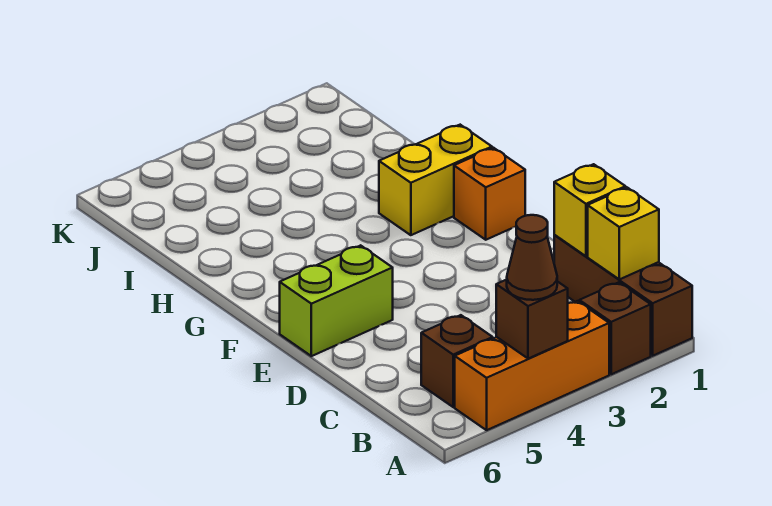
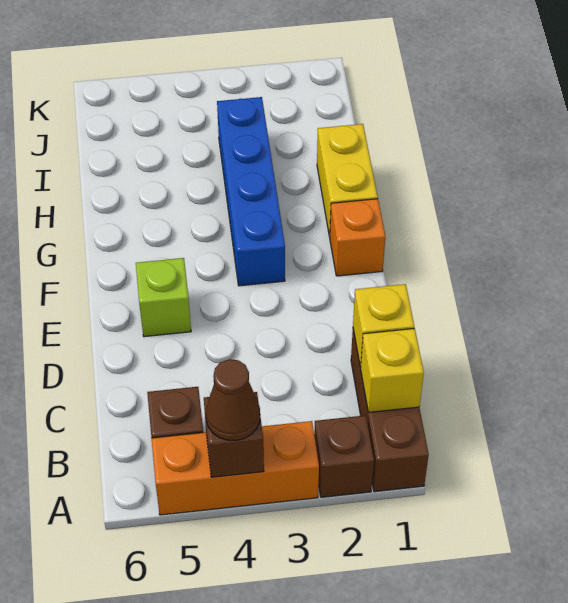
lime brick E5:E6 level 1 -> lime brick E5 level 1
none -> blue brick F3:I3 level 1
yellow brick G1:G2 level 1 -> yellow brick G1:H1 level 1

